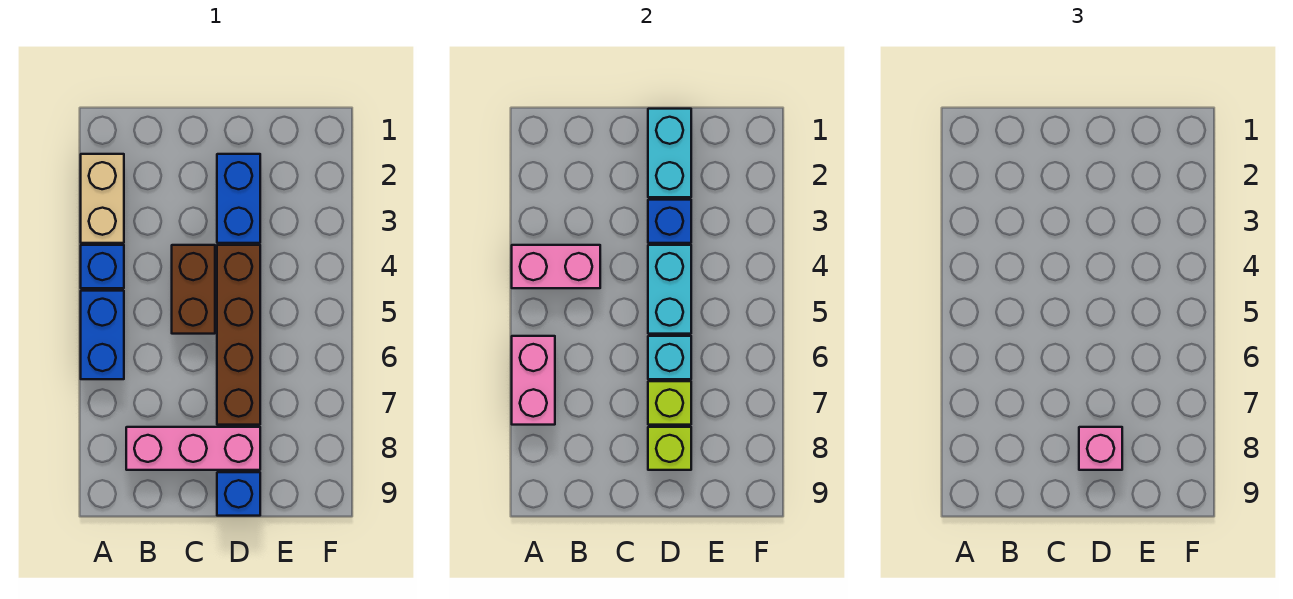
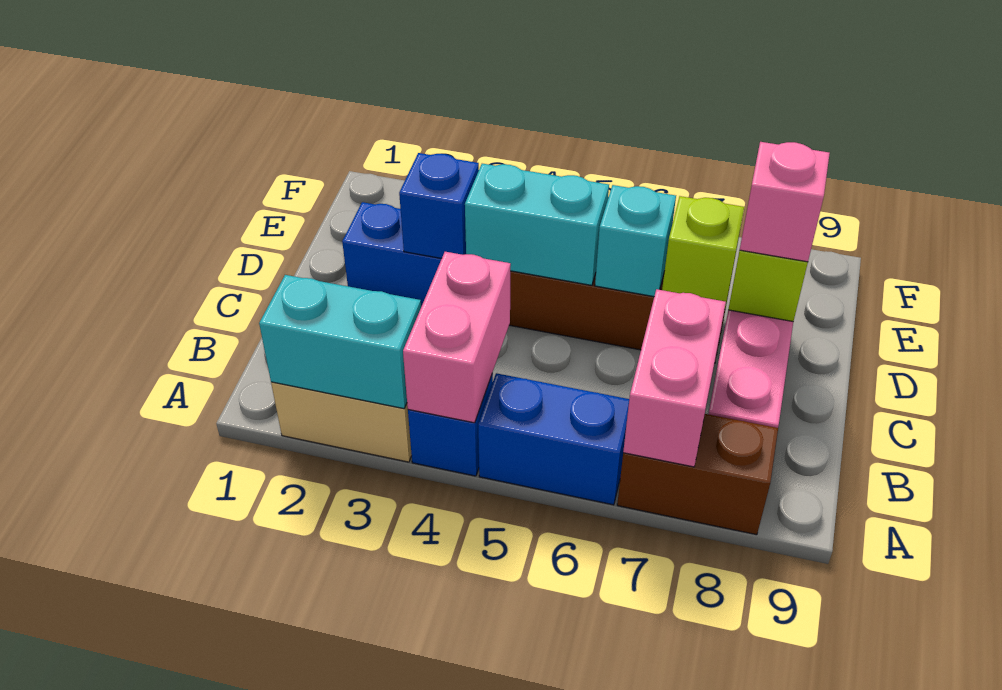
pink brick A6:A7 level 2 -> pink brick A7:B7 level 2
brown brick C4:C5 level 1 -> brown brick A7:A8 level 1
cyan brick D1:D2 level 2 -> cyan brick A2:A3 level 2
blue brick D9 level 1 -> none

